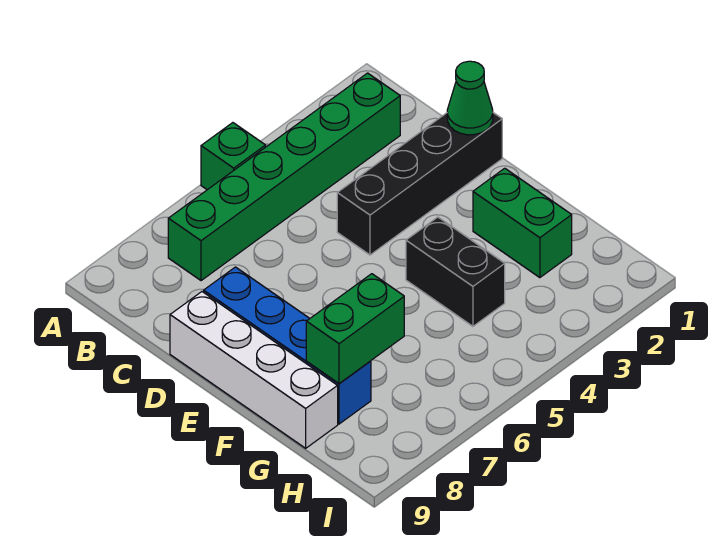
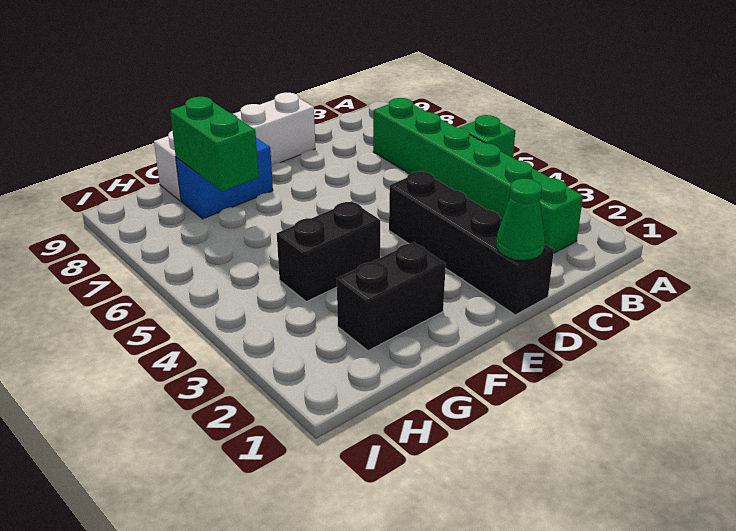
blue brick D8:G8 level 1 -> blue brick F8:G8 level 1
green brick F2:G2 level 1 -> black brick F2:G2 level 1

